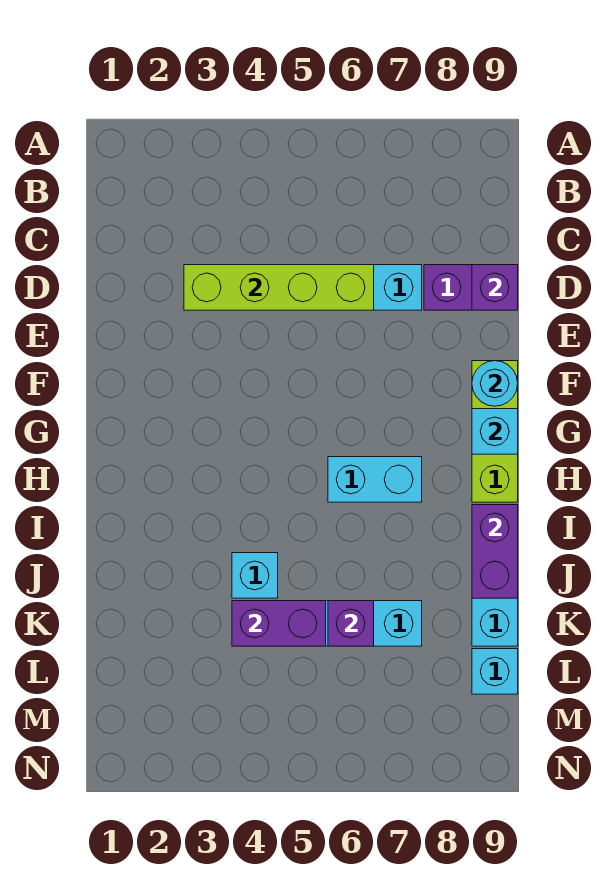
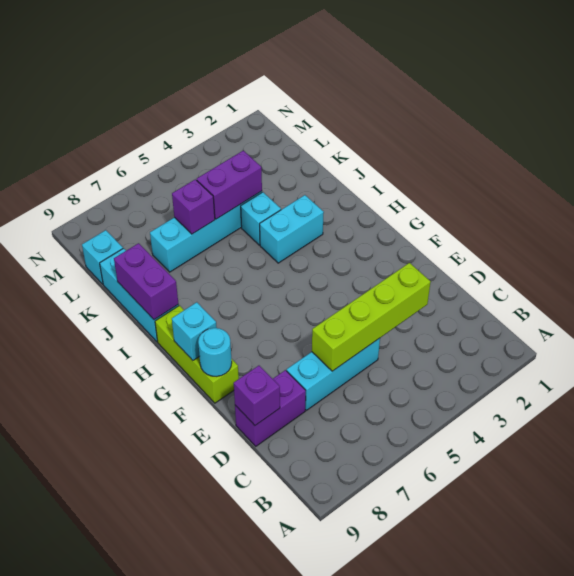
cyan brick H6:H7 level 1 -> cyan brick I3:I4 level 1

